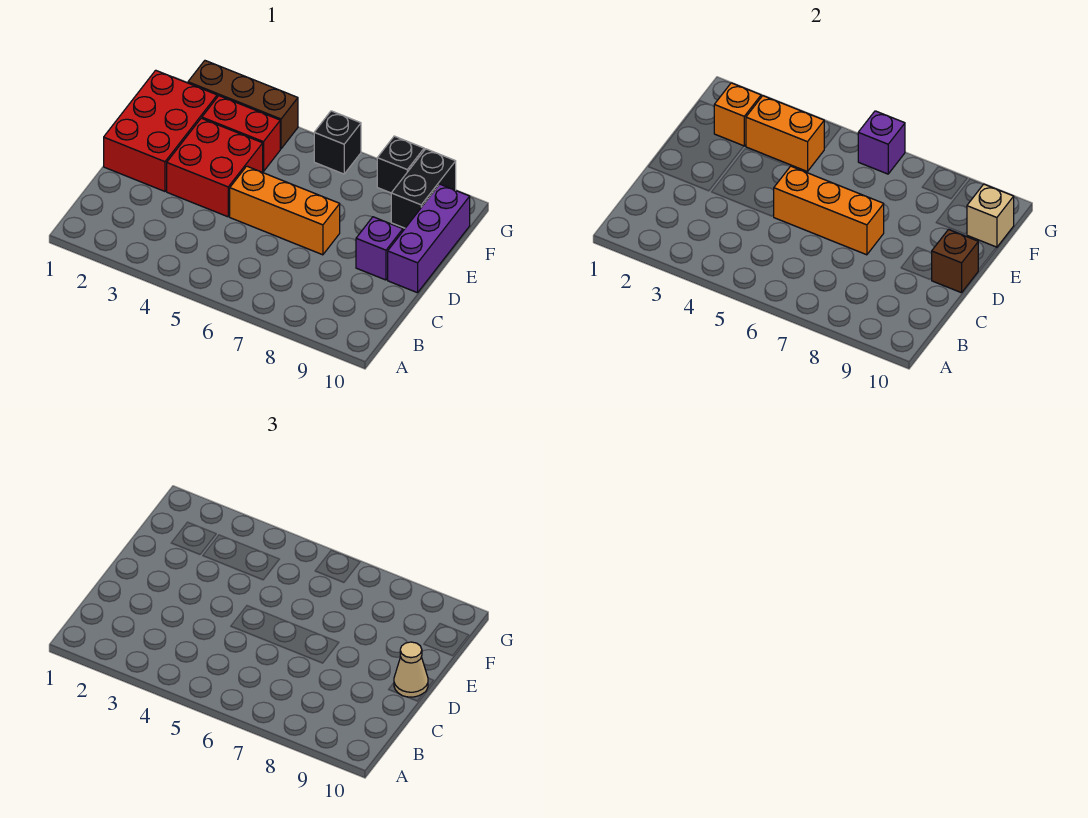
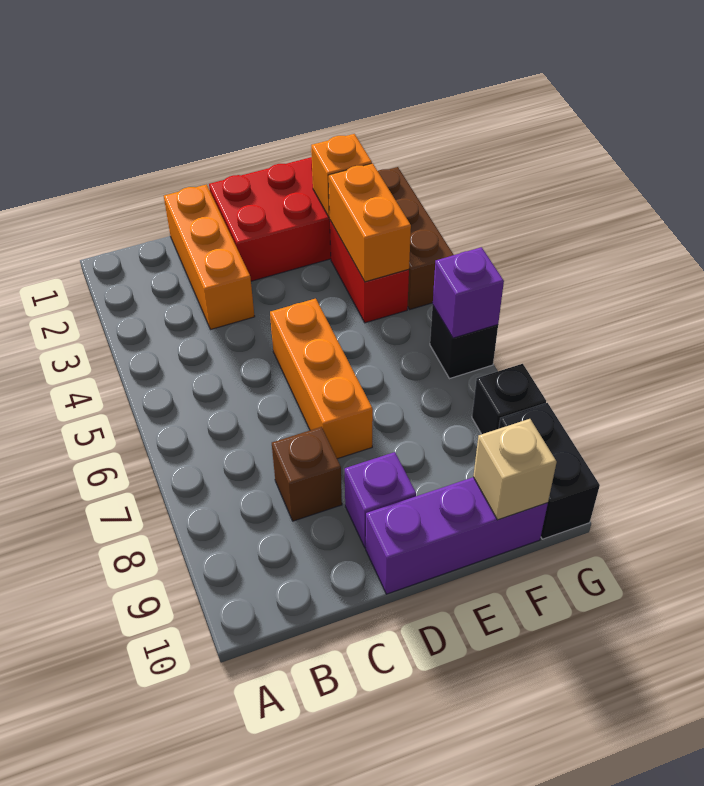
red brick D3:E4 level 1 -> none
orange brick D5:D7 level 2 -> orange brick C1:C3 level 1
brown brick D10 level 2 -> brown brick C8 level 1
tan cone D10 level 3 -> none
black brick F9:G9 level 1 -> black brick G9:G10 level 1

